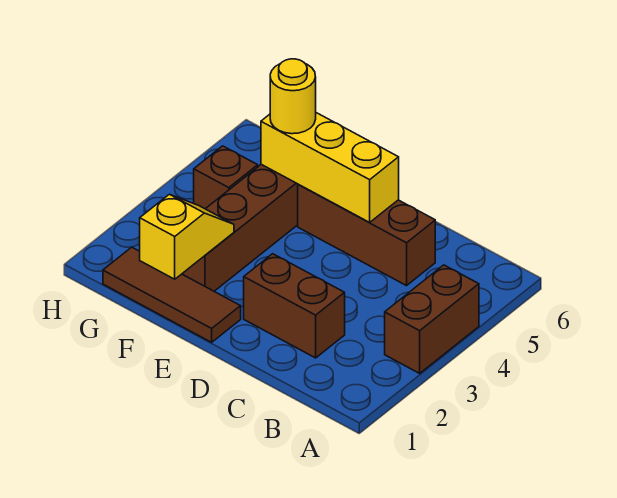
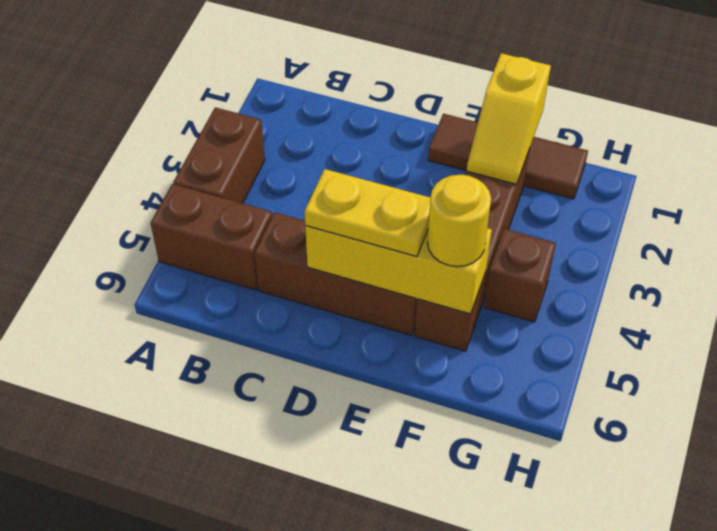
brown brick C2:D2 level 1 -> brown brick A5:B5 level 1
none -> yellow plate D5:E5 level 3

